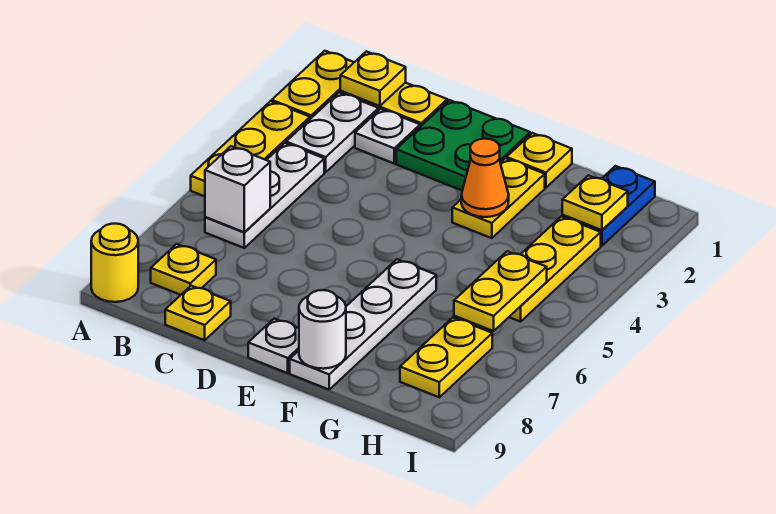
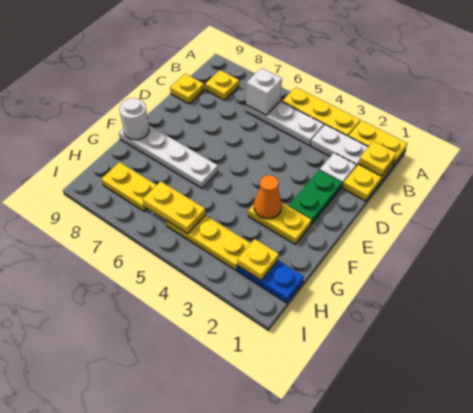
yellow round brick A9 level 1 -> none
green plate D1:E2 level 1 -> green plate D2:E2 level 1
white plate E9 level 1 -> none
yellow plate F1 level 1 -> none

